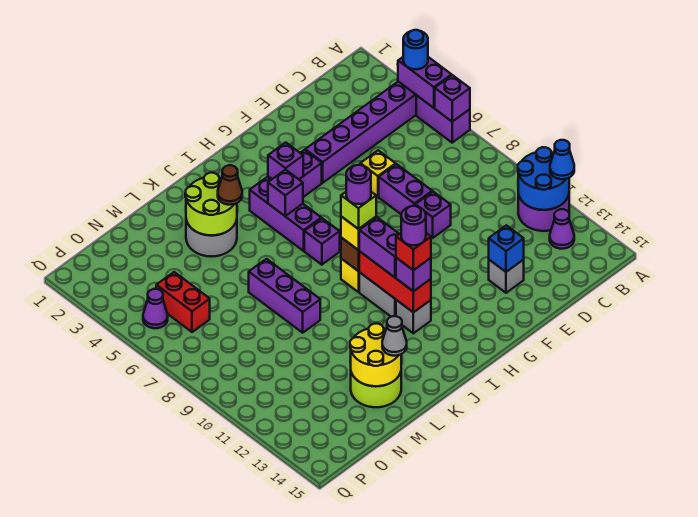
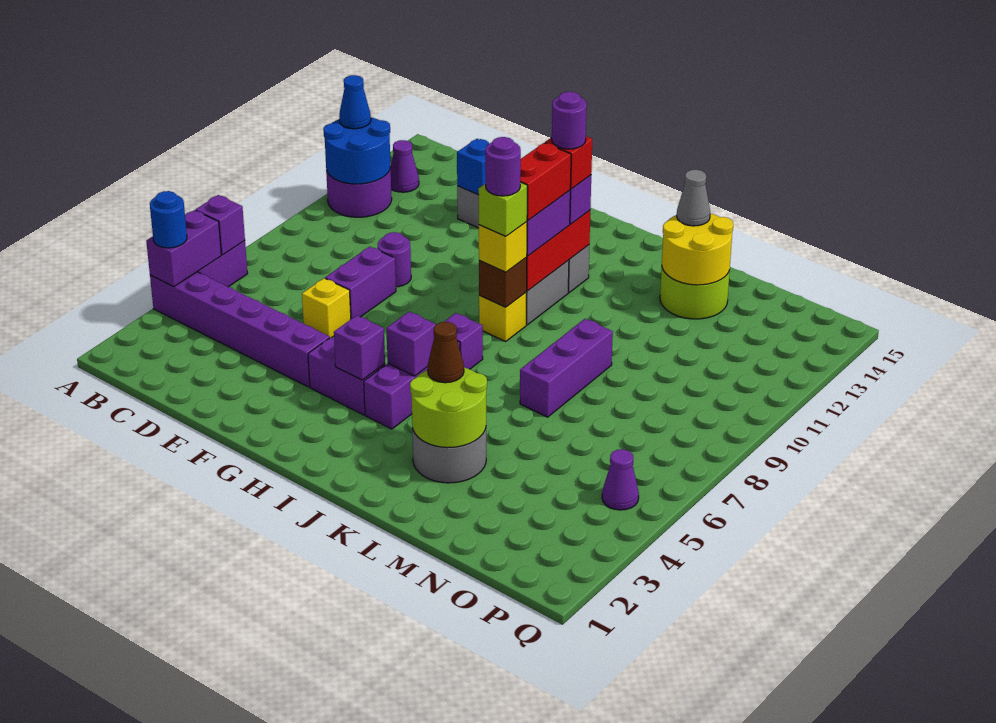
purple brick E9 level 1 -> purple round brick E9 level 1
red brick O5:O6 level 1 -> red brick I10:I11 level 4

